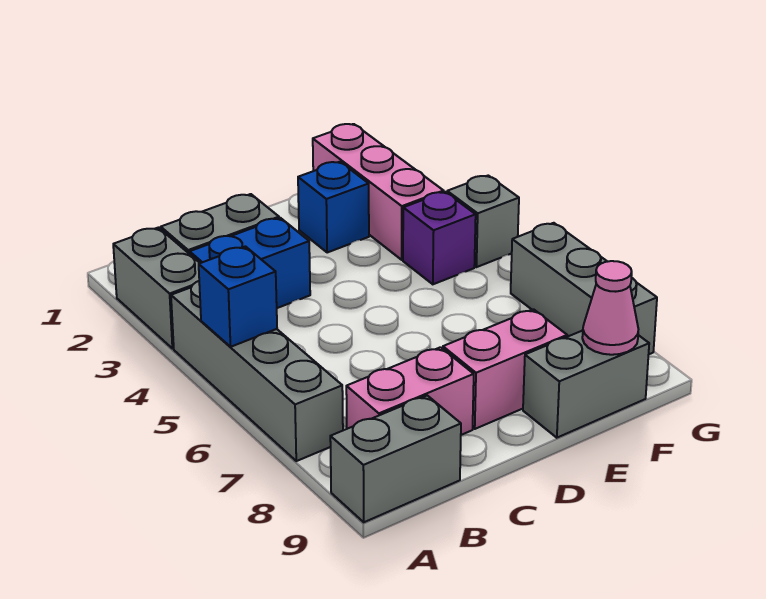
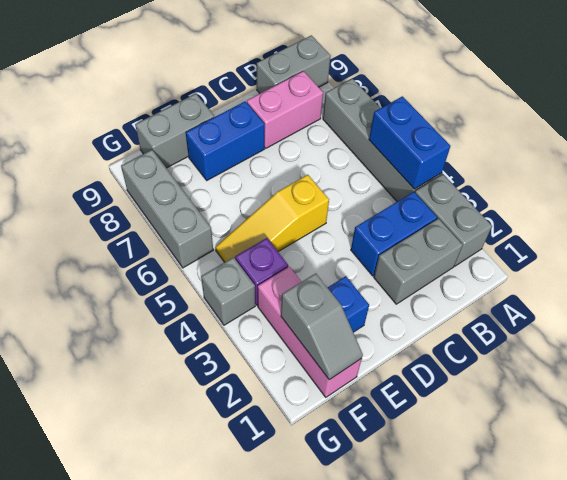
blue brick A5 level 2 -> blue brick A4:A5 level 2
none -> yellow slope D5:F5 level 1 top D
pink brick D8:E8 level 1 -> blue brick D8:E8 level 1
none -> grey slope F1:F2 level 2 top 2
pink cone F9 level 2 -> none

